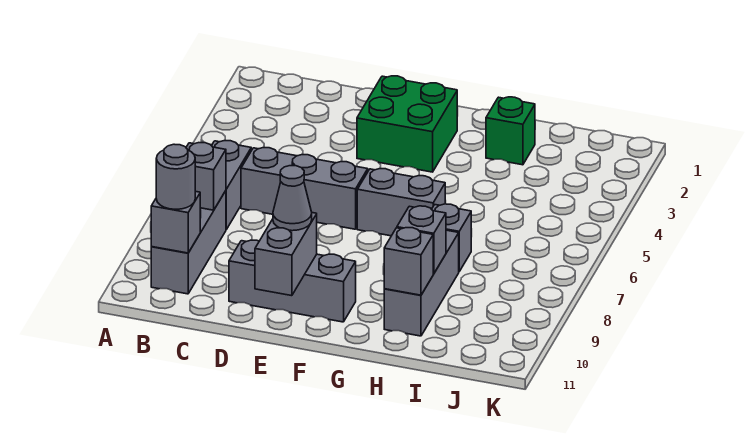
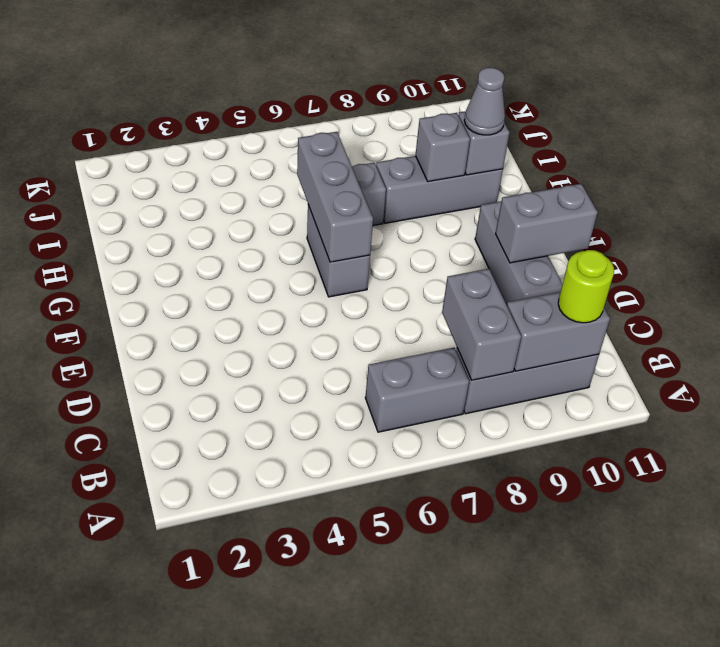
grey brick B8 level 2 -> grey brick B8:C8 level 2
grey brick B10 level 2 -> grey brick B9:B10 level 2
grey round brick B10 level 3 -> lime round brick B10 level 3
grey brick C6:E6 level 1 -> grey brick F6:H6 level 2
green brick E2:F3 level 1 -> none
grey cone E10 level 3 -> grey cone H10 level 3
green brick H2 level 1 -> none

